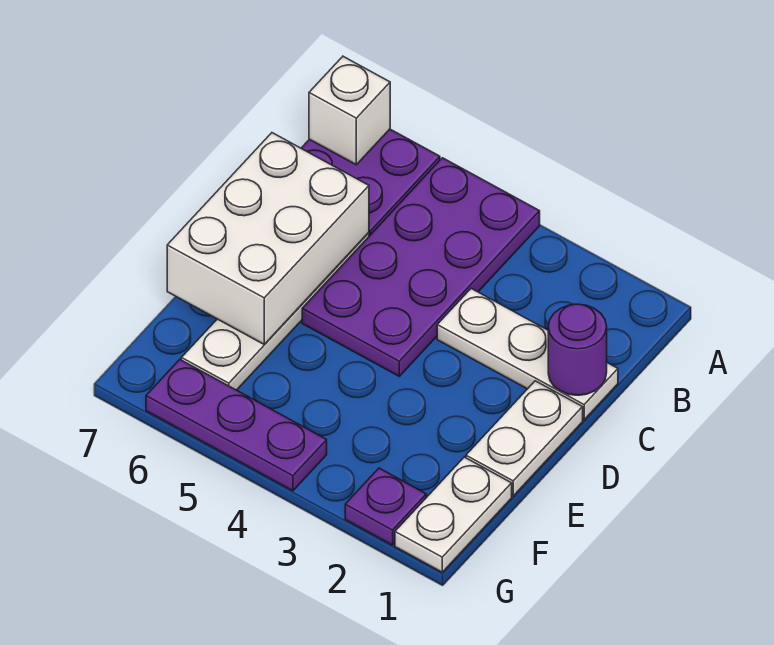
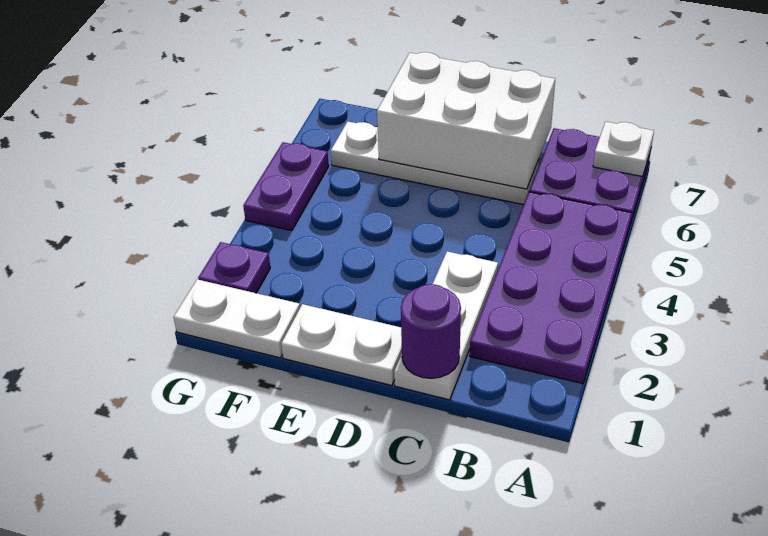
purple plate A4:D5 level 1 -> purple plate A2:B5 level 1
white brick A7 level 2 -> white plate A7 level 2
purple plate G4:G6 level 1 -> purple plate G4:G5 level 1

